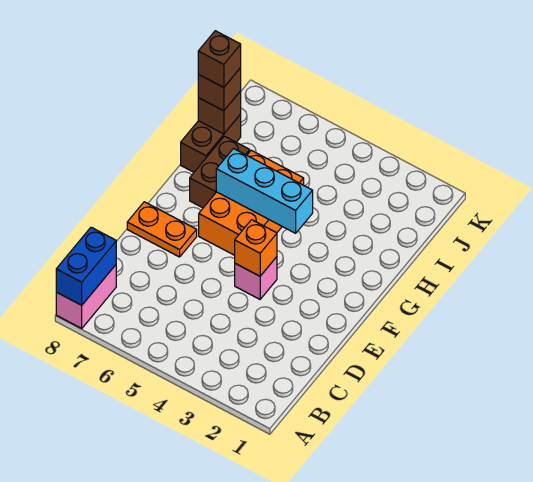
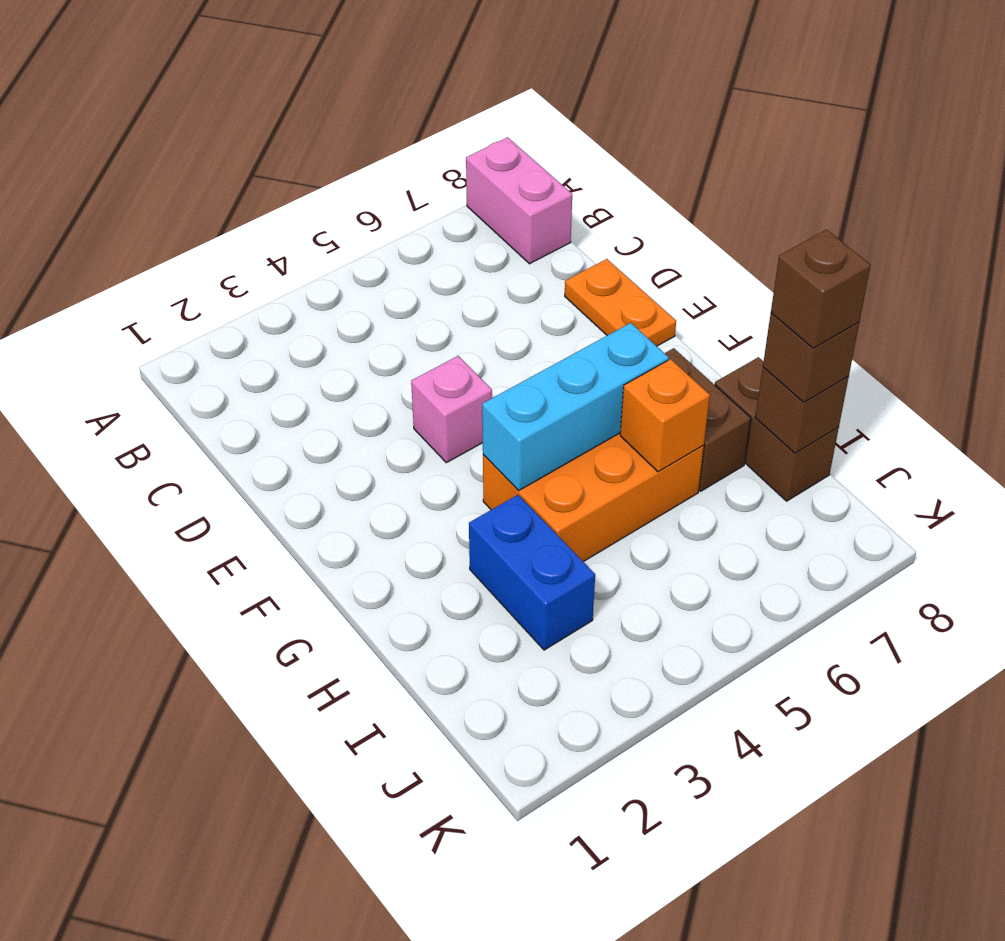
blue brick A8:B8 level 2 -> blue brick H3:I3 level 1
orange brick E4 level 2 -> orange brick H6 level 2
orange plate E7:E8 level 1 -> orange plate D8:E8 level 1
orange brick F5:H6 level 1 -> orange brick G4:H6 level 1

